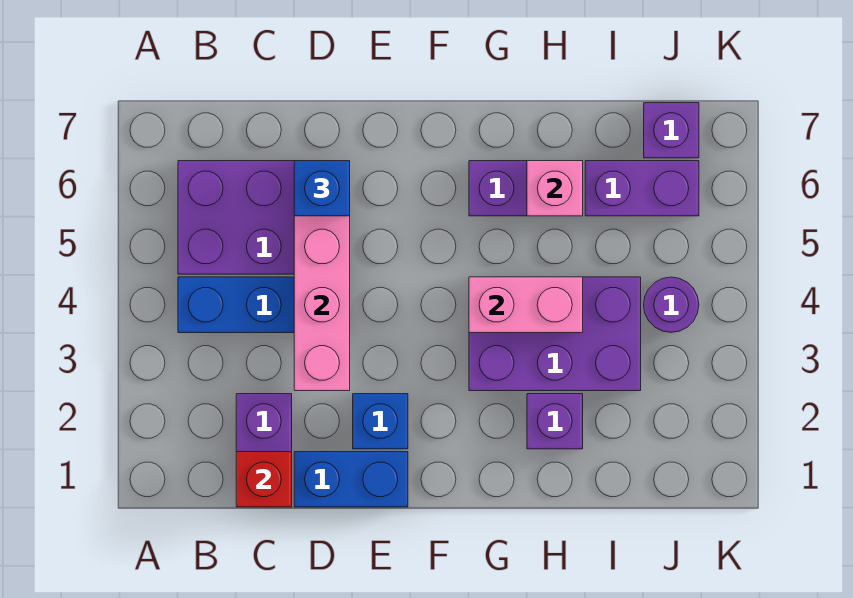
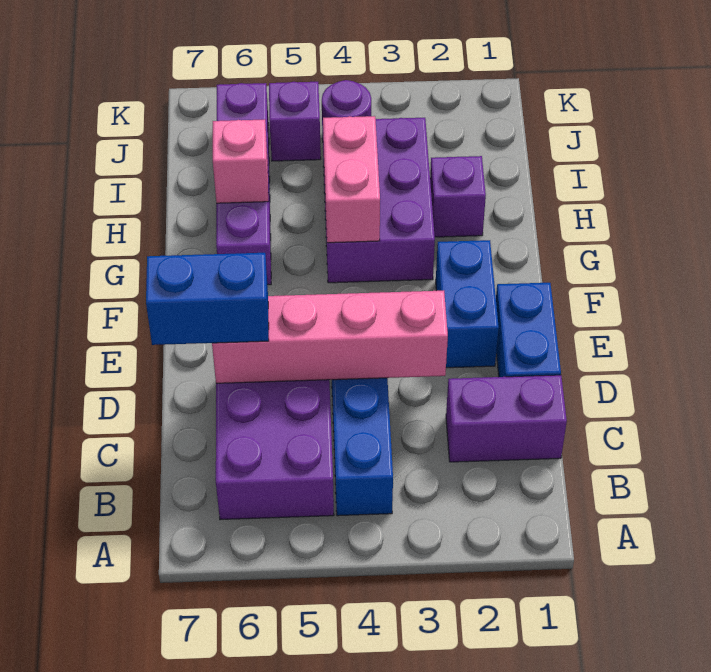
red brick C1 level 2 -> none
blue brick D6 level 3 -> blue brick D6:D7 level 3
blue brick E2 level 1 -> blue brick E2:F2 level 1
purple brick J7 level 1 -> purple brick J5 level 1

